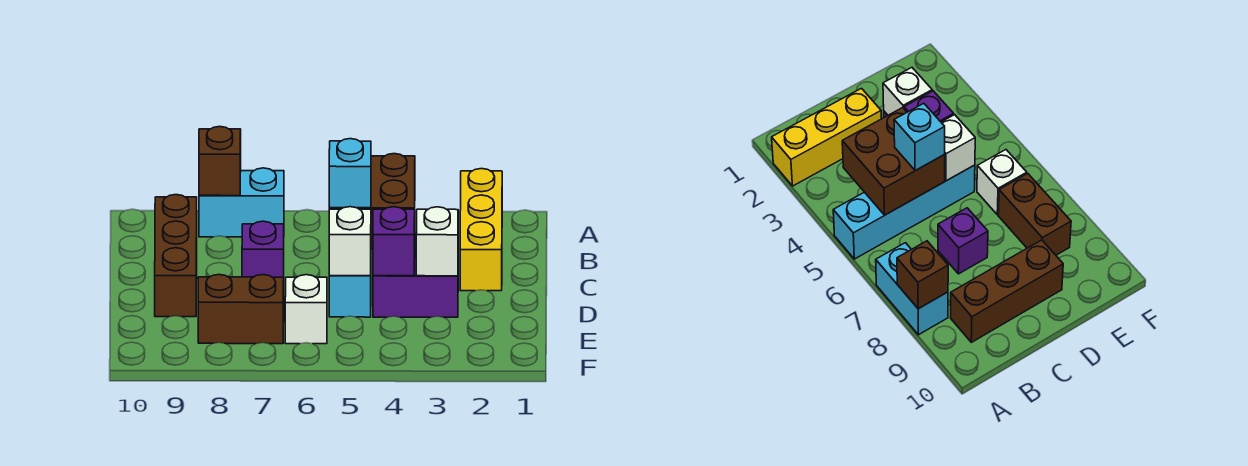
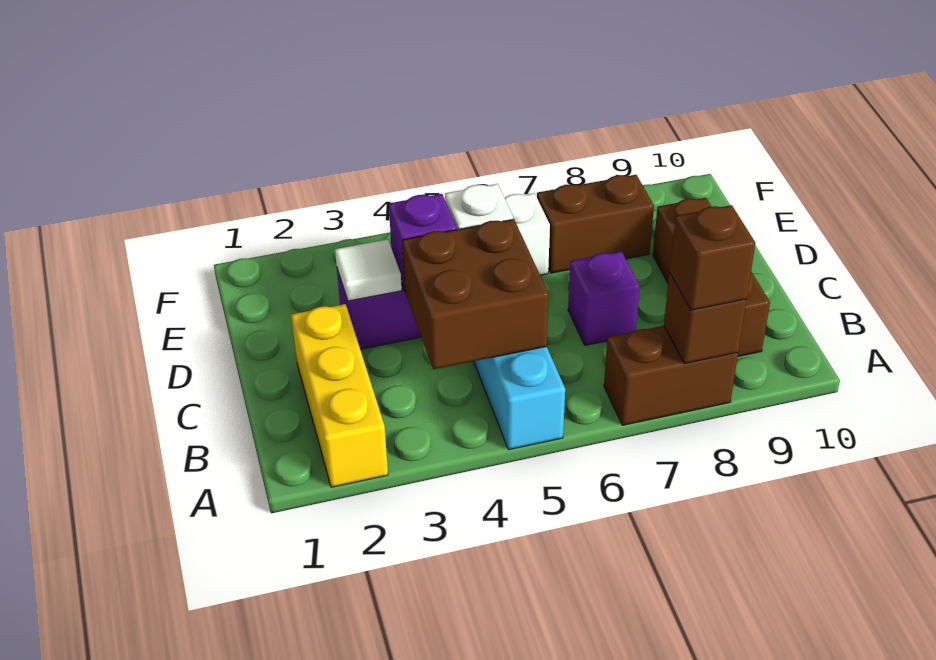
cyan brick A7:A8 level 1 -> brown brick A7:A8 level 1
none -> brown brick A8 level 3
cyan brick C5 level 3 -> none
white brick D3 level 2 -> white tile D3 level 2

